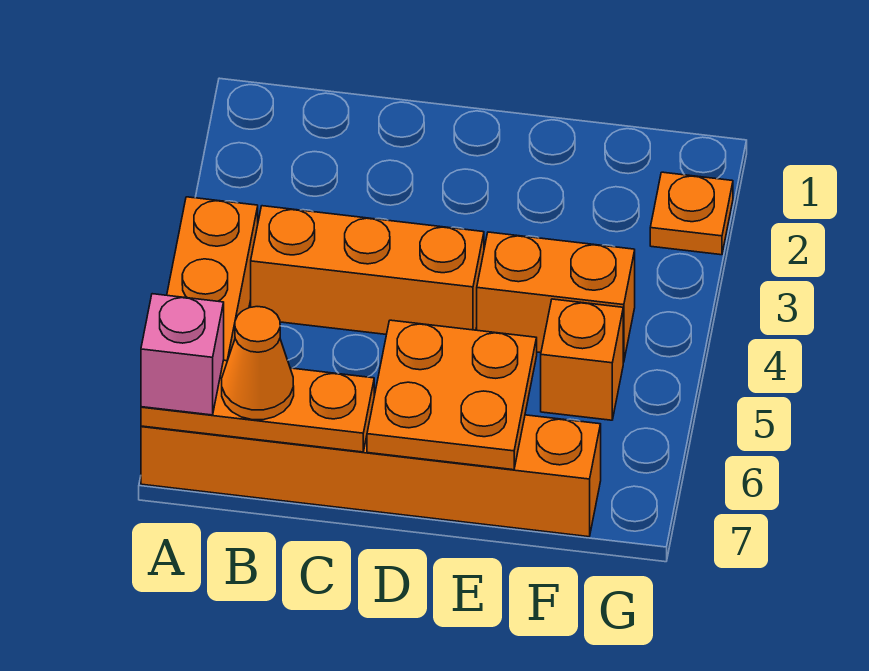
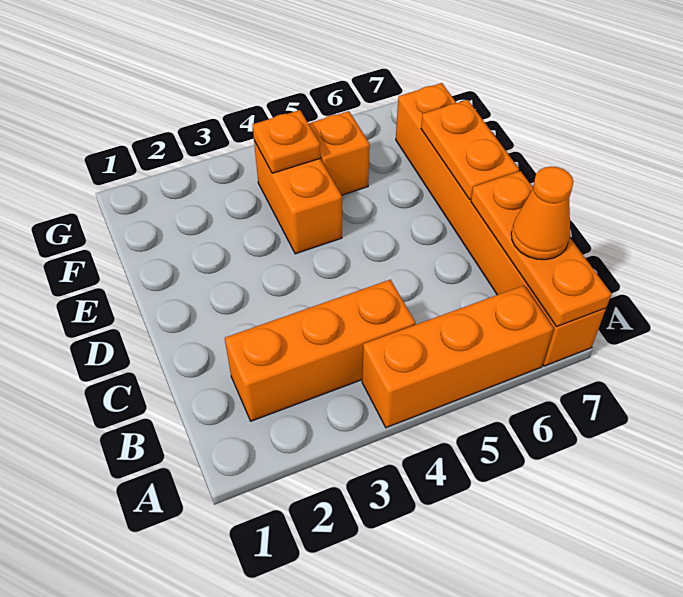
pink brick A7 level 3 -> none
orange brick B4:D4 level 1 -> orange brick B2:B4 level 1
orange plate D6:E7 level 2 -> orange plate D7:E7 level 2
orange plate G2 level 1 -> orange plate F4 level 2

